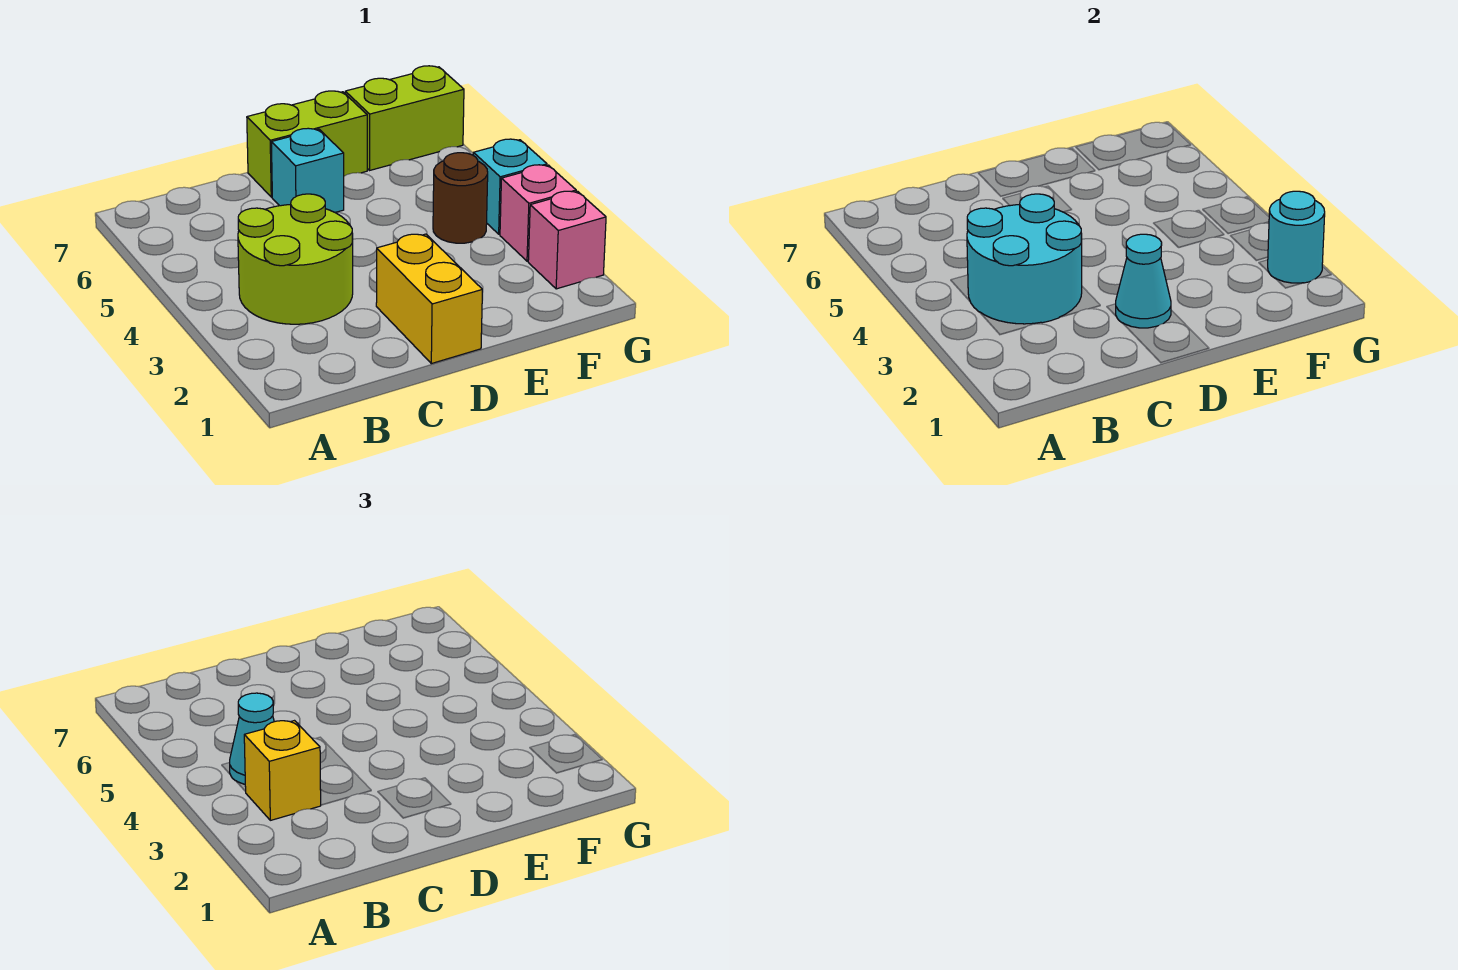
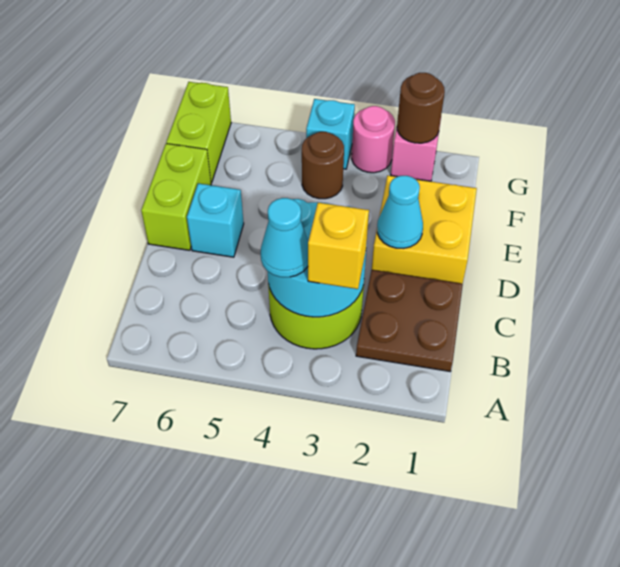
none -> brown plate B1:C2 level 1
yellow brick D1:D2 level 1 -> yellow brick D1:E2 level 1
cyan round brick G2 level 2 -> brown round brick G2 level 2
pink brick G3 level 1 -> pink round brick G3 level 1

